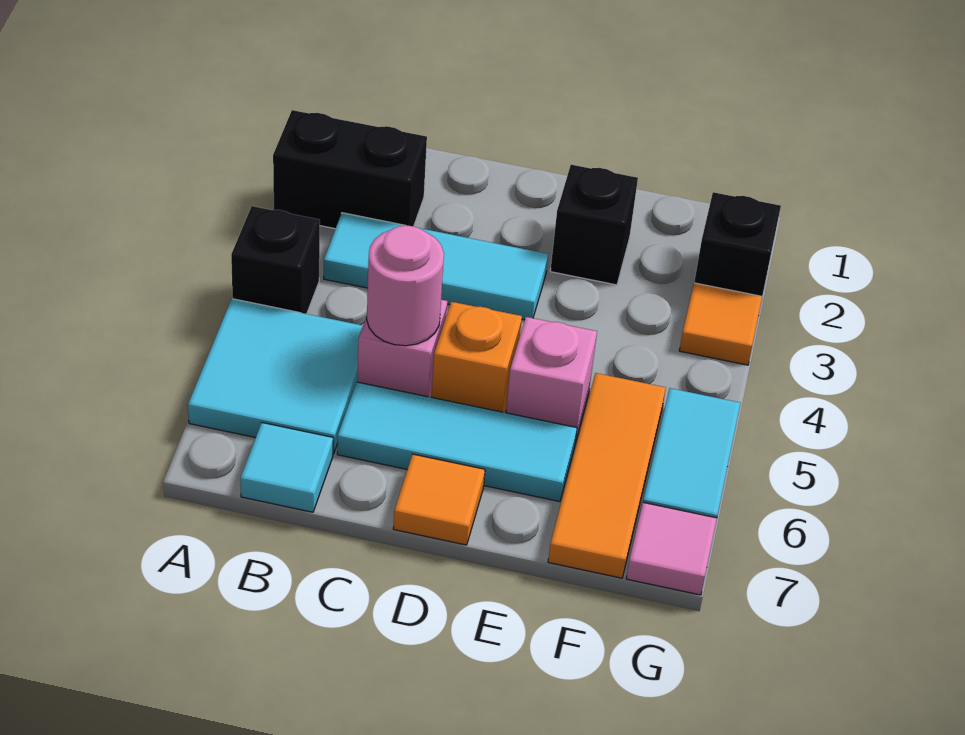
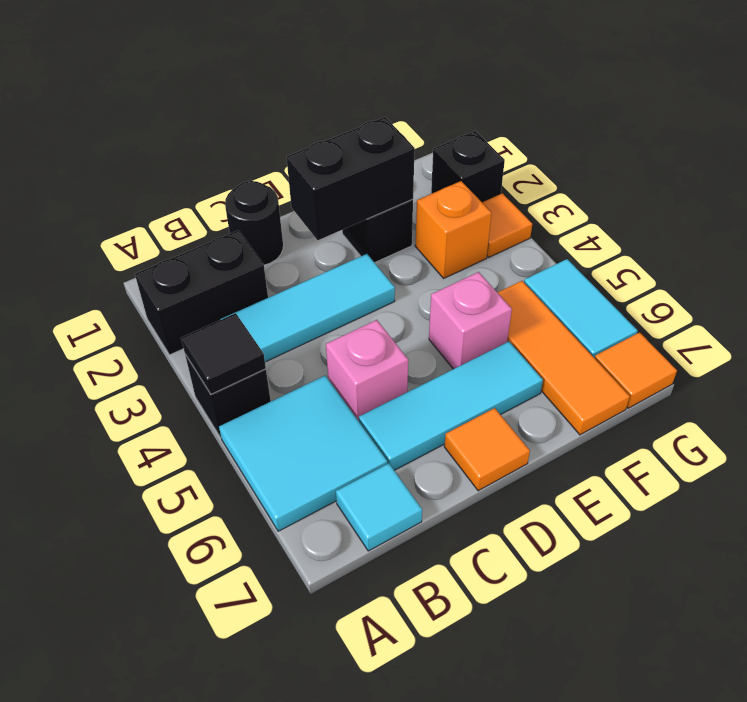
none -> black tile A4 level 2
none -> black round brick C1 level 1
pink round brick C5 level 2 -> none
none -> black brick D2:E2 level 2
orange brick D5 level 1 -> orange brick F3 level 1
pink tile G7 level 1 -> orange tile G7 level 1

